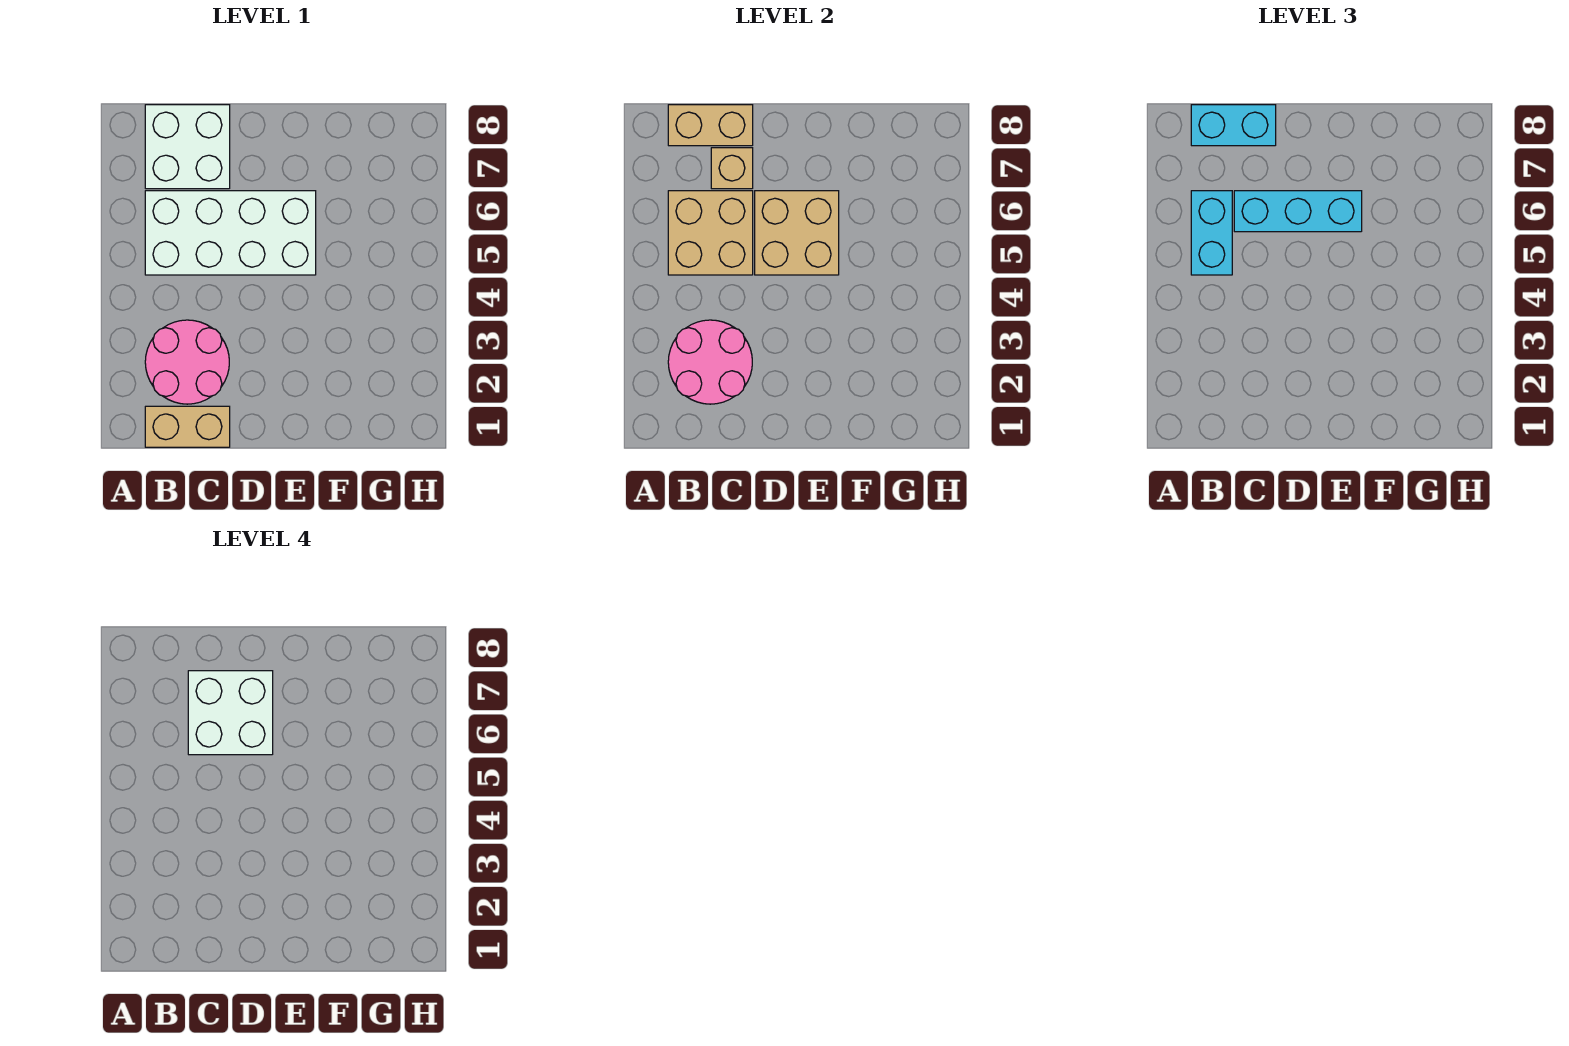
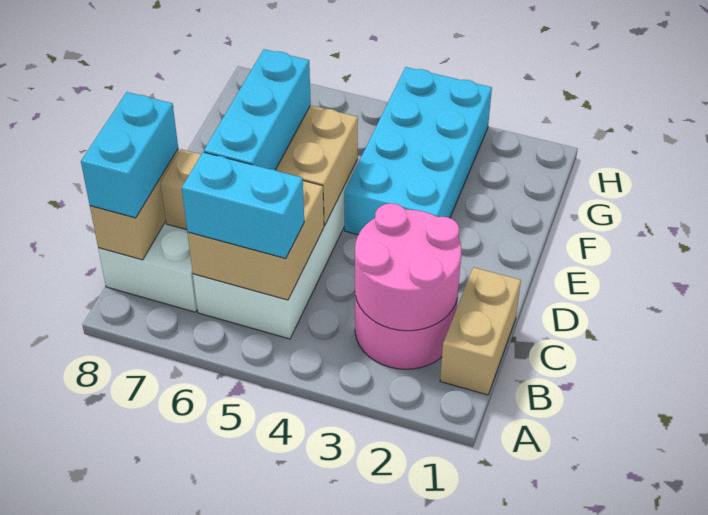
white brick C6:D7 level 4 -> none
none -> cyan brick E3:H4 level 1

